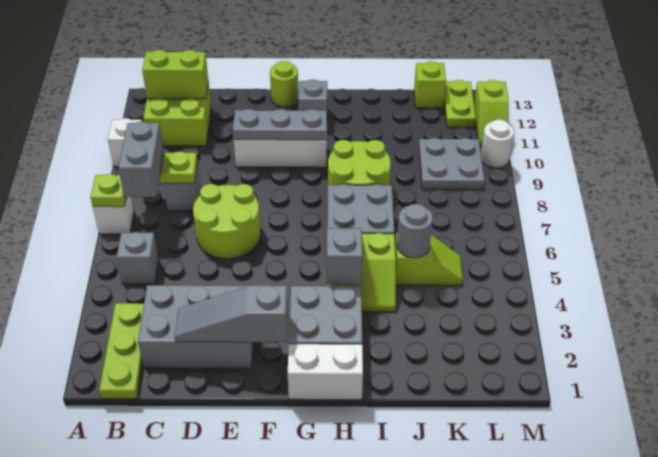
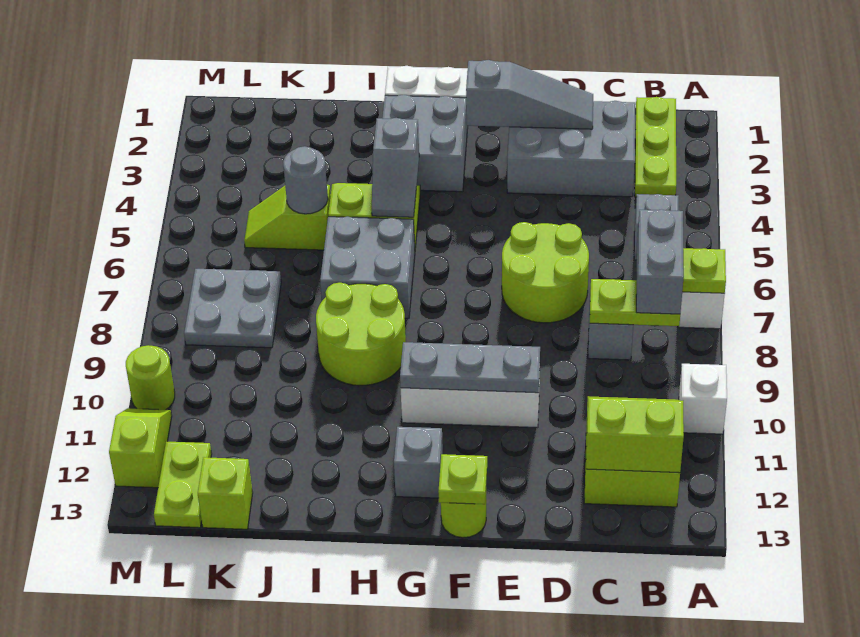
none -> lime plate F13 level 2
grey plate K9:L10 level 1 -> grey plate K7:L8 level 1
white round brick M10 level 1 -> lime round brick M10 level 1

